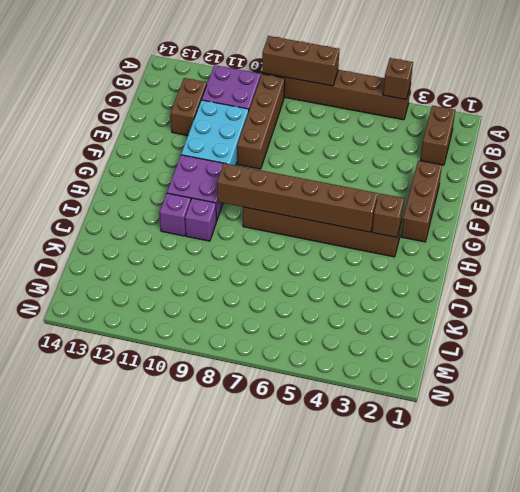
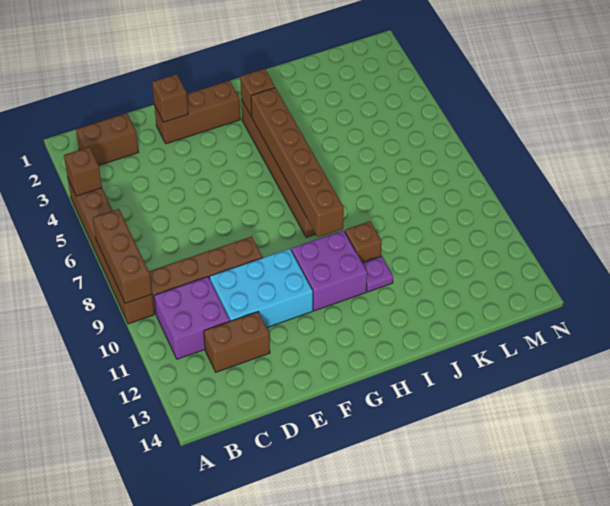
none -> brown brick E2 level 2
purple brick I10 level 1 -> brown brick I10 level 1
purple brick I11 level 1 -> purple plate I11 level 1

